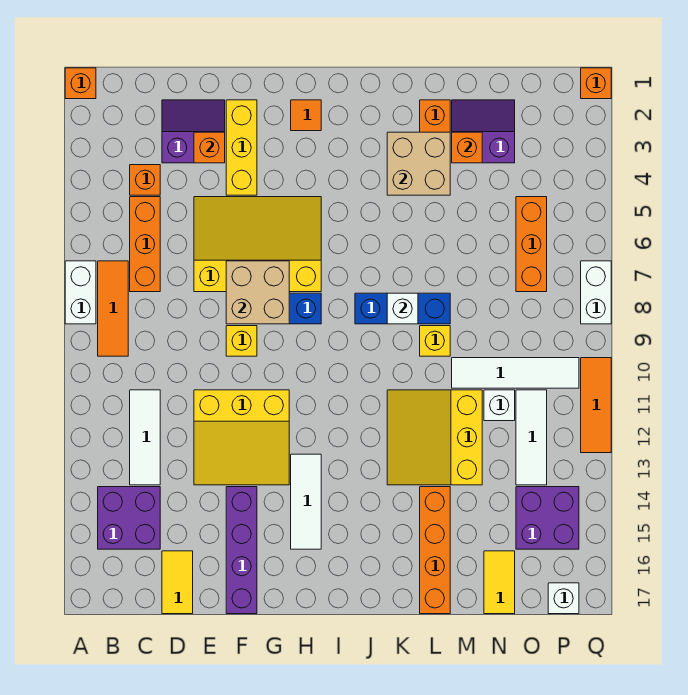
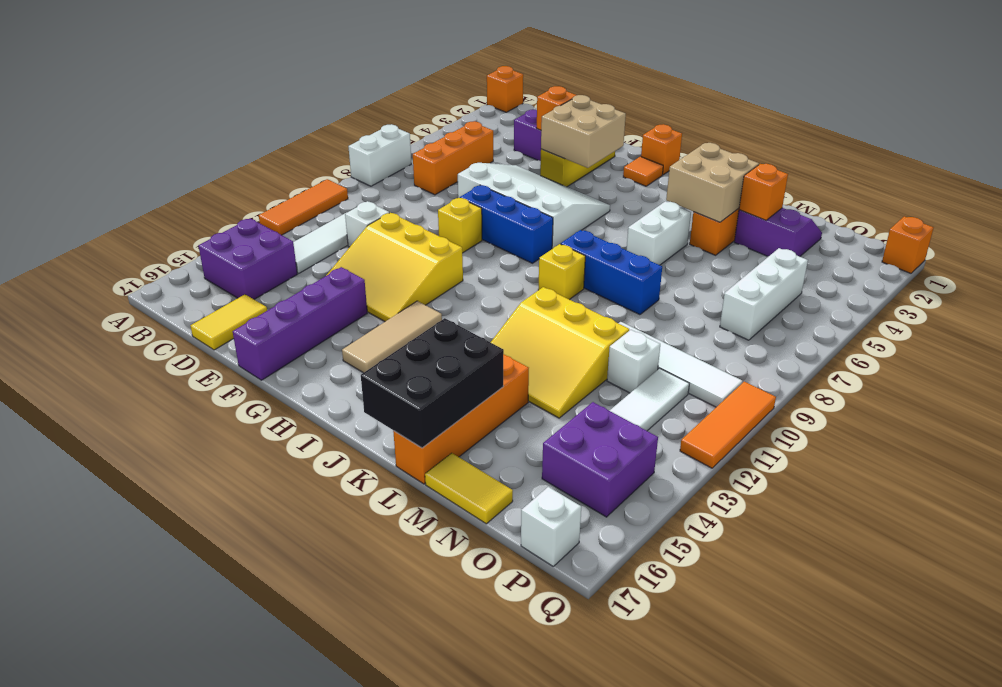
orange tile B7:B9 level 1 -> orange tile A10:A12 level 1
orange brick C4 level 1 -> orange brick H1 level 1
yellow slope E5:H7 level 1 top 7 -> white slope E5:H7 level 1 top 7
tan brick F7:G8 level 2 -> tan brick F3:G4 level 2
white tile H13:H15 level 1 -> tan tile H13:H15 level 1
white brick K8 level 2 -> white brick D11 level 1
yellow slope K11:M13 level 1 top M -> yellow slope K11:M13 level 1 top 11
none -> black brick K15:L17 level 2
yellow brick L9 level 1 -> yellow brick J9 level 1
yellow tile N16:N17 level 1 -> yellow tile M17:N17 level 1
orange brick O5:O7 level 1 -> white brick O5:O7 level 1
white brick Q7:Q8 level 1 -> white brick K5:K6 level 1

